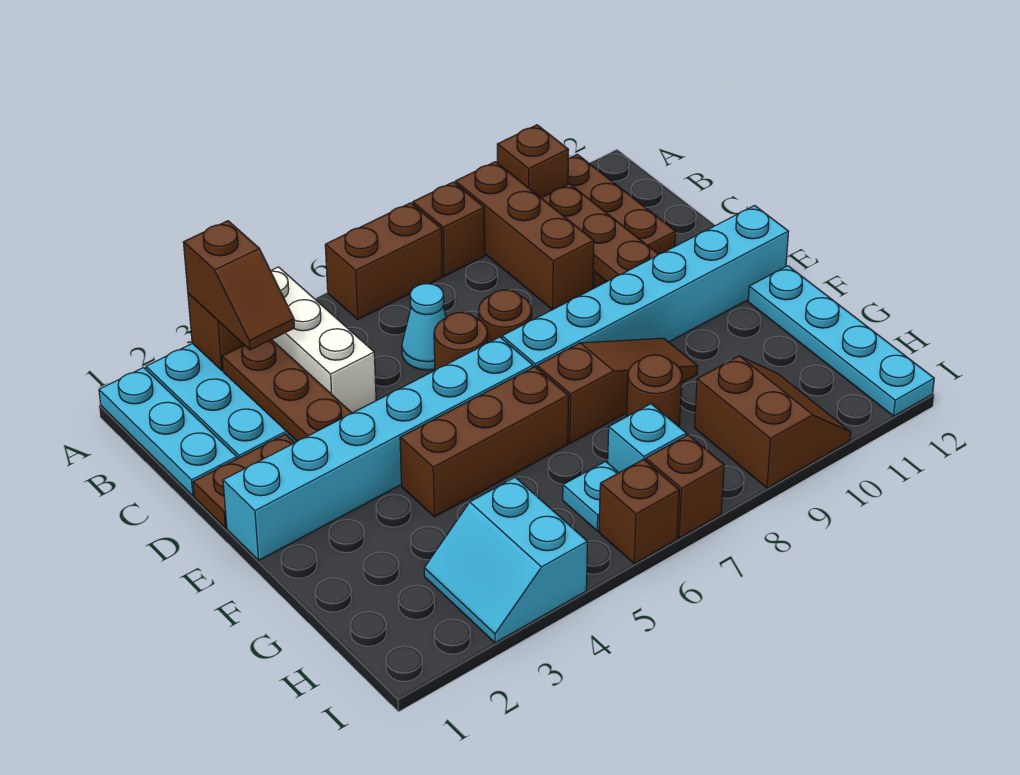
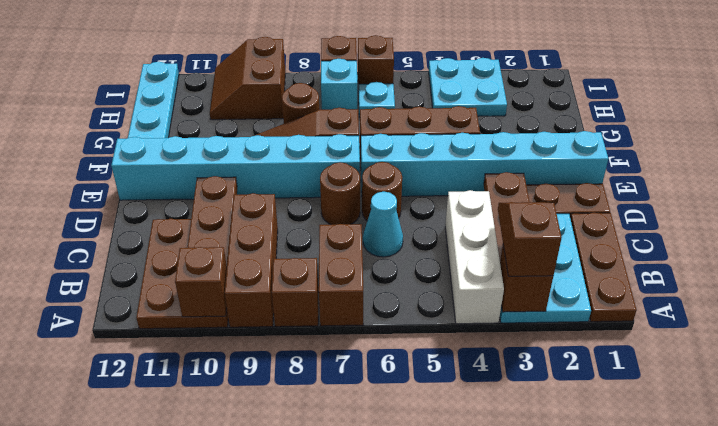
cyan plate A1:C1 level 1 -> brown plate A1:C1 level 1
brown brick A6:A7 level 1 -> brown brick A7:B7 level 1
cyan slope H3:I4 level 1 top 4 -> cyan plate H3:I4 level 1

